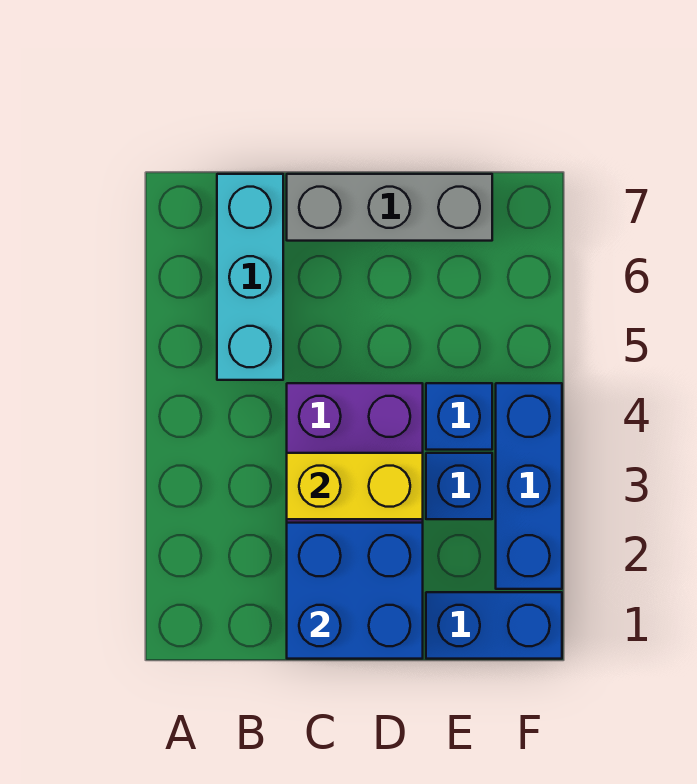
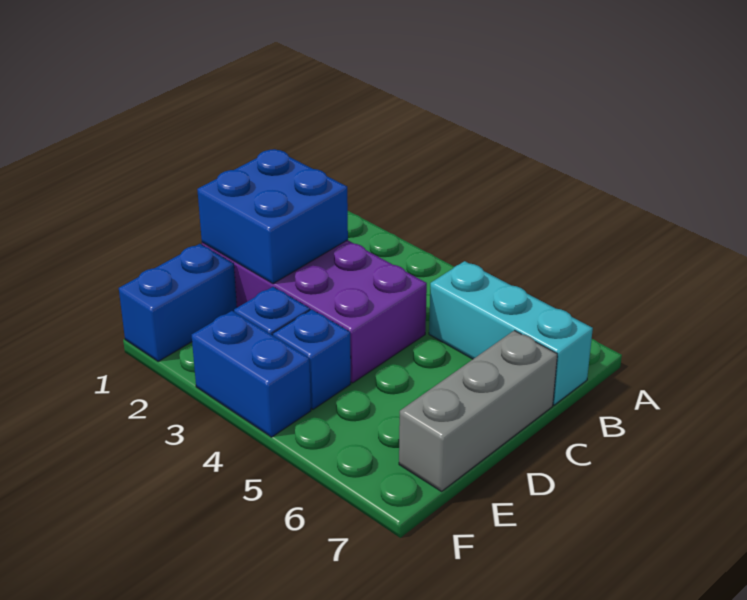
yellow brick C3:D3 level 2 -> none
blue brick F2:F4 level 1 -> blue brick F3:F4 level 1

